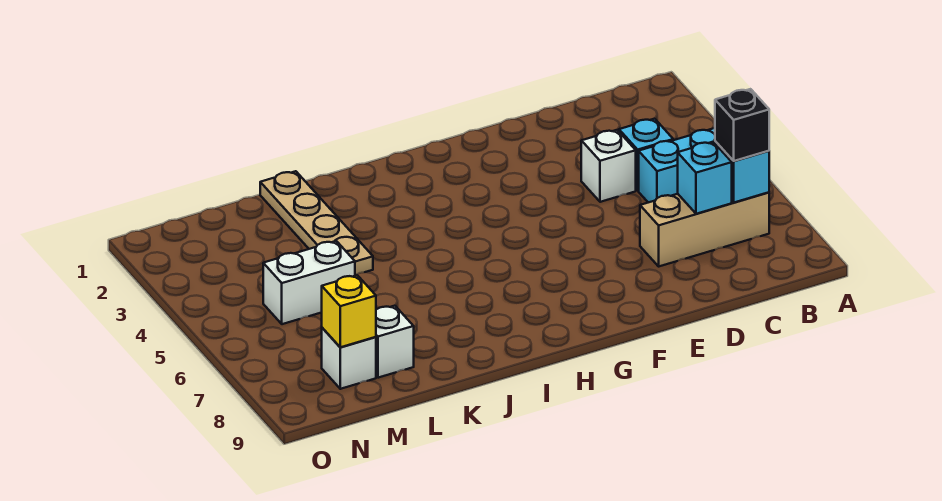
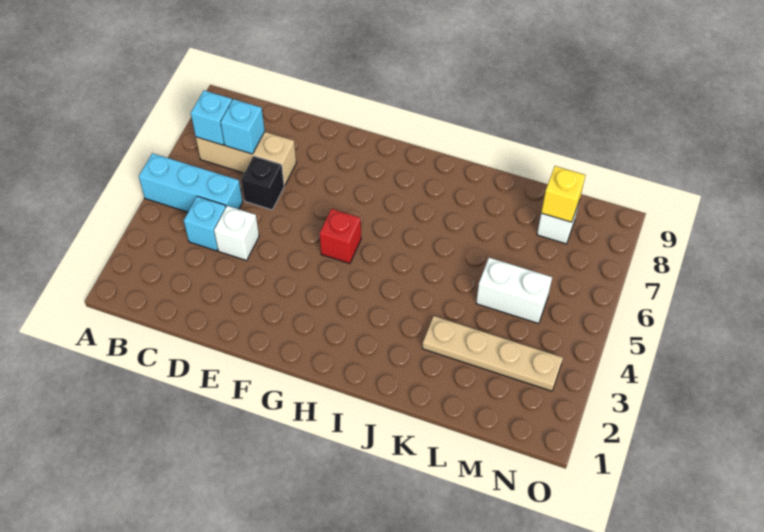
black brick B7 level 3 -> black brick D6 level 1
none -> red brick G5 level 1
tan plate K1:K4 level 1 -> tan plate K3:N3 level 1
white brick L8 level 1 -> none

